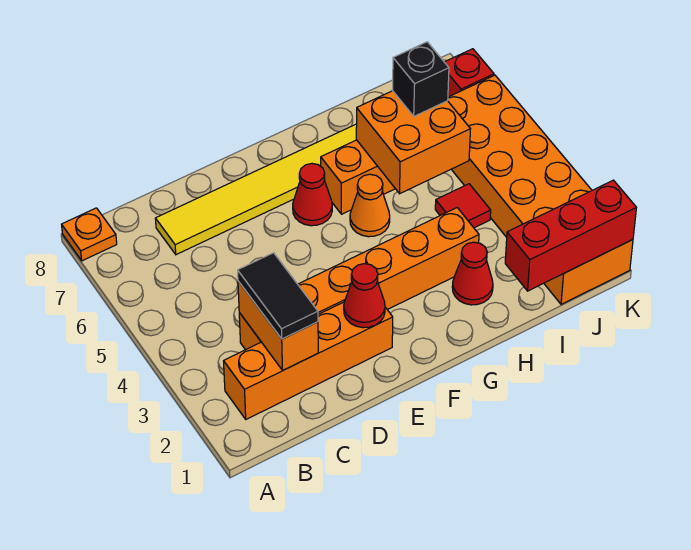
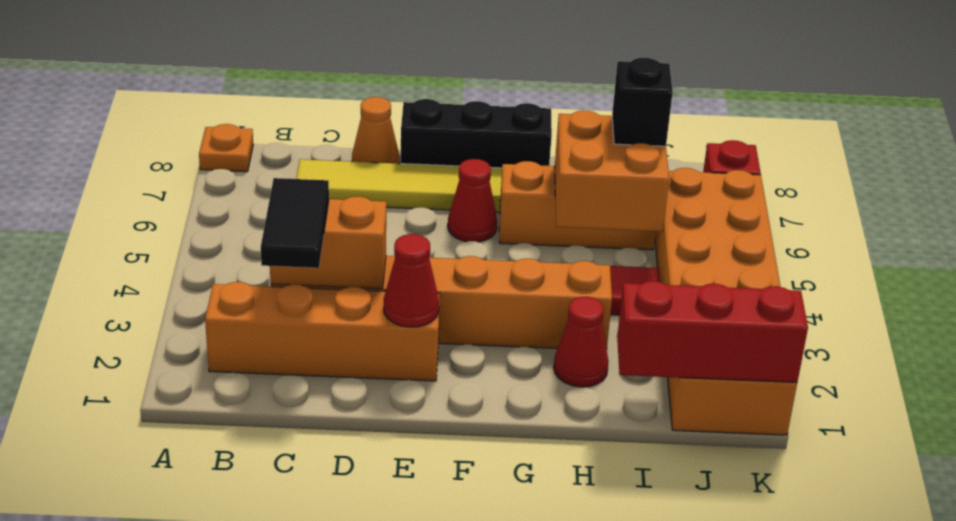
orange brick C2:C3 level 2 -> orange brick C3:D3 level 2
none -> black brick E8:G8 level 1
orange cone G5 level 1 -> orange cone D8 level 1

